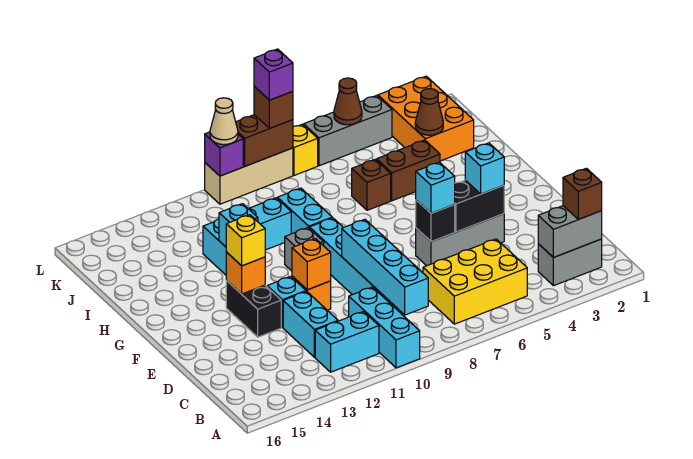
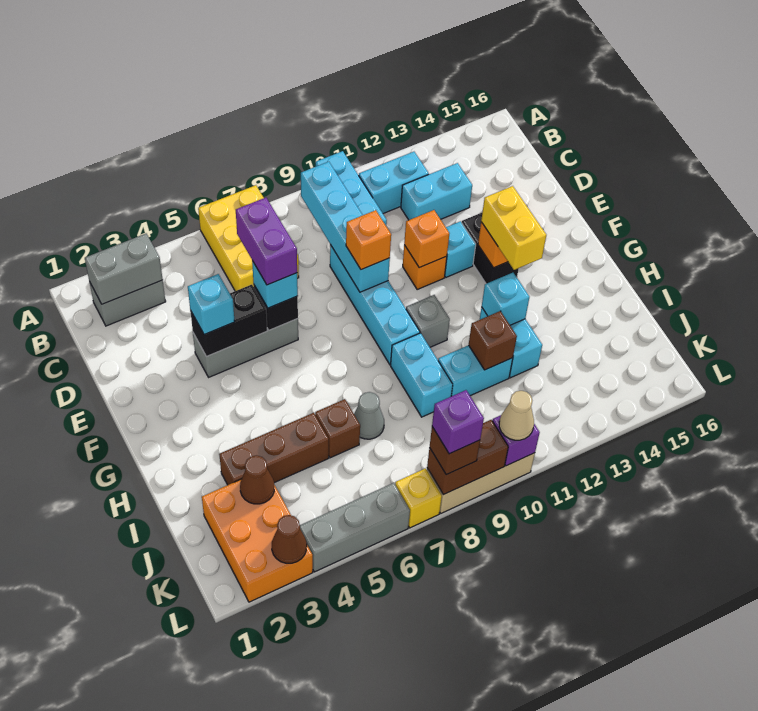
brown brick B2 level 3 -> brown brick I11 level 2
yellow brick B5:C7 level 1 -> yellow brick A6:C7 level 1
cyan brick C12:D12 level 1 -> cyan brick C12:C13 level 1
none -> purple brick D6:E6 level 4
none -> orange brick E9 level 3
yellow brick F13 level 3 -> yellow brick F13:G13 level 3
brown brick I4:I5 level 1 -> brown brick I3:I5 level 1
none -> grey cone I7 level 1
brown cone L5 level 2 -> brown cone L3 level 2

